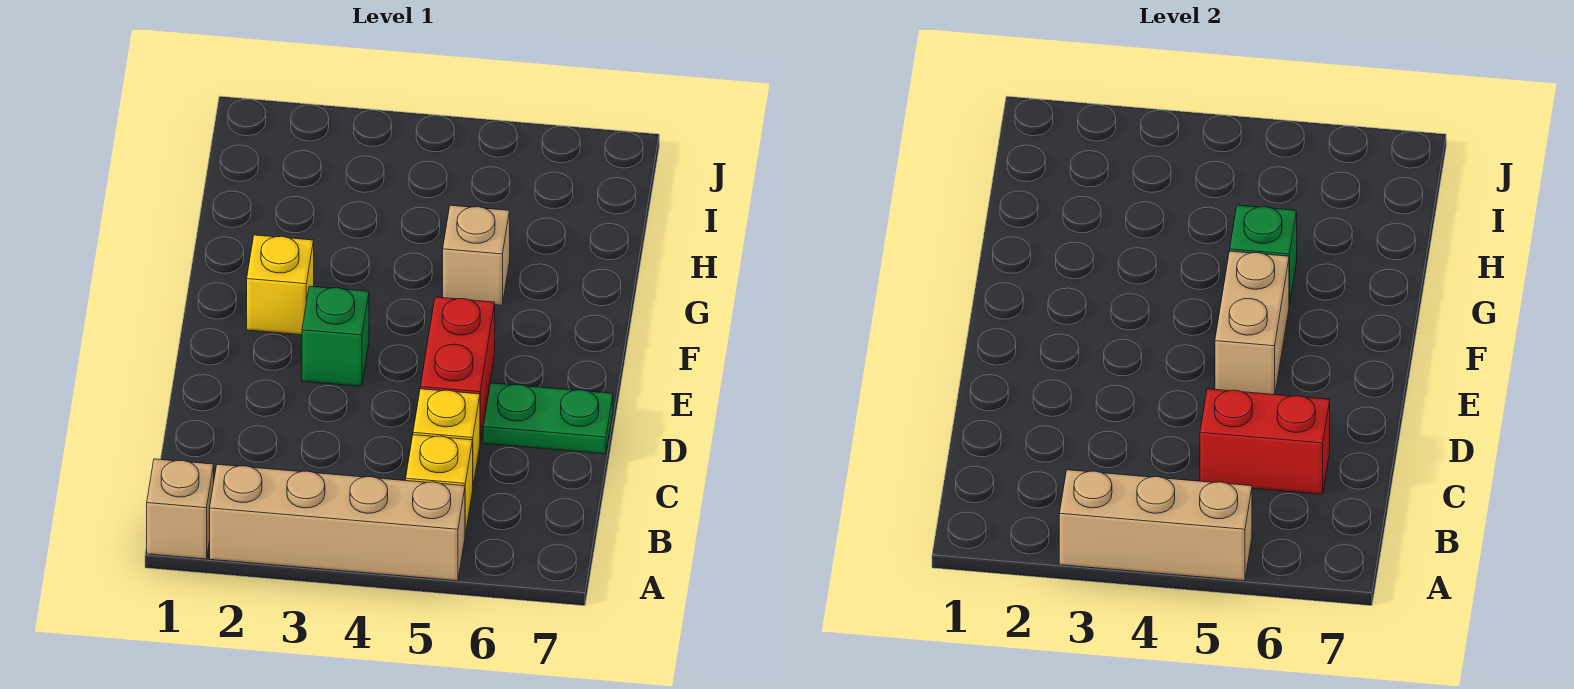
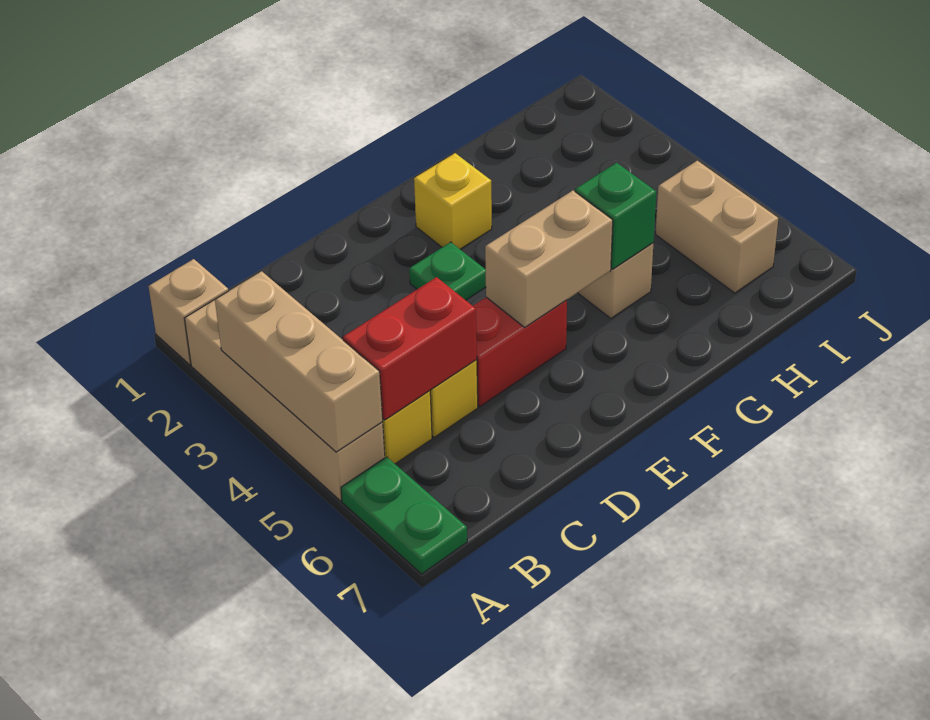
red brick C5:C6 level 2 -> red brick B5:C5 level 2
green plate D6:D7 level 1 -> green plate A6:A7 level 1
green brick E3 level 1 -> green plate E3 level 1
none -> tan brick I5:I6 level 1

